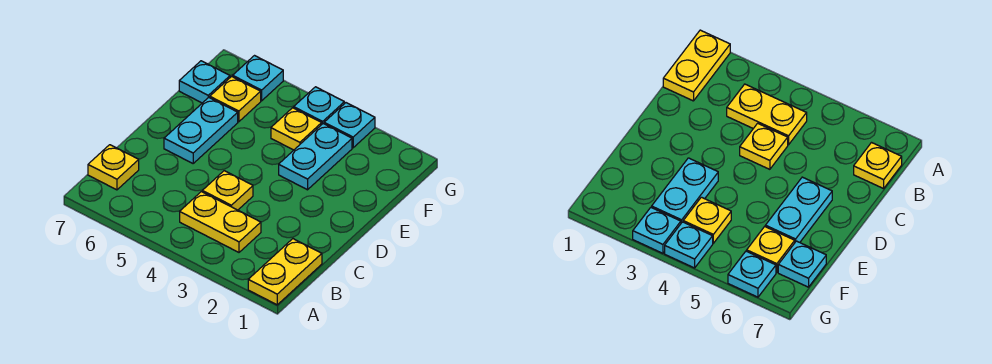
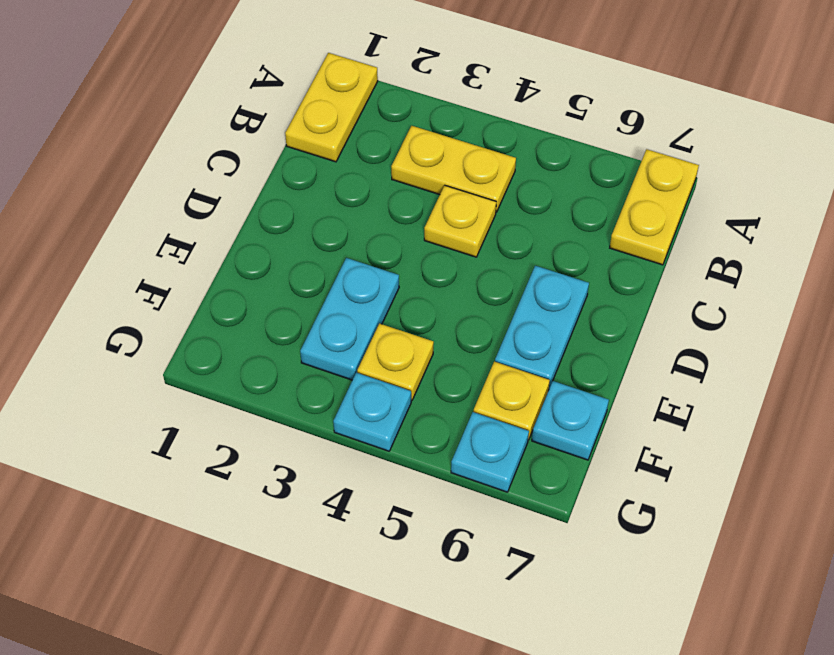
yellow plate B7 level 1 -> yellow plate A7:B7 level 1
cyan plate G3 level 1 -> none

